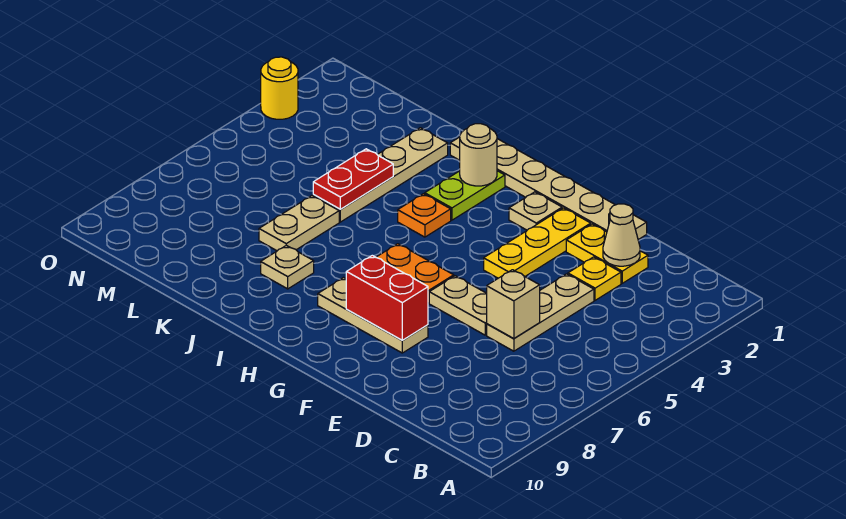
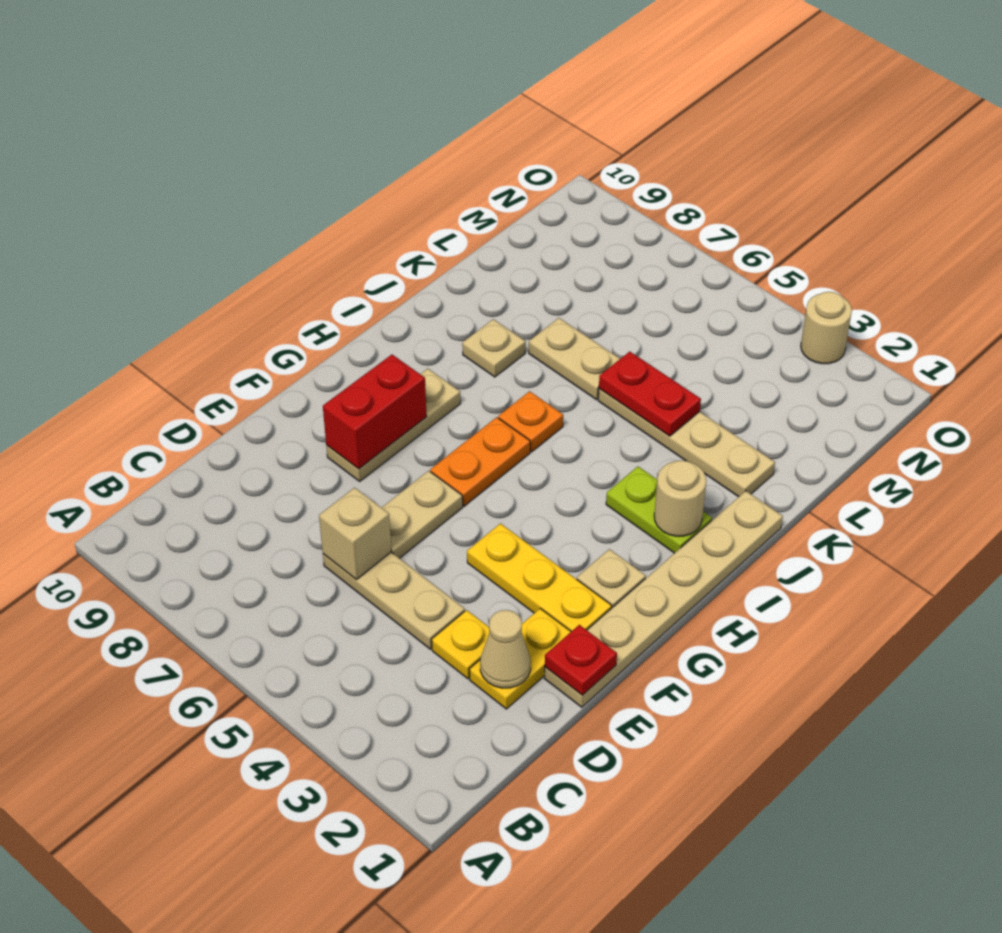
none -> red plate E1 level 2
orange plate I4 level 1 -> orange plate I6 level 1
yellow round brick O3 level 1 -> tan round brick O3 level 1

